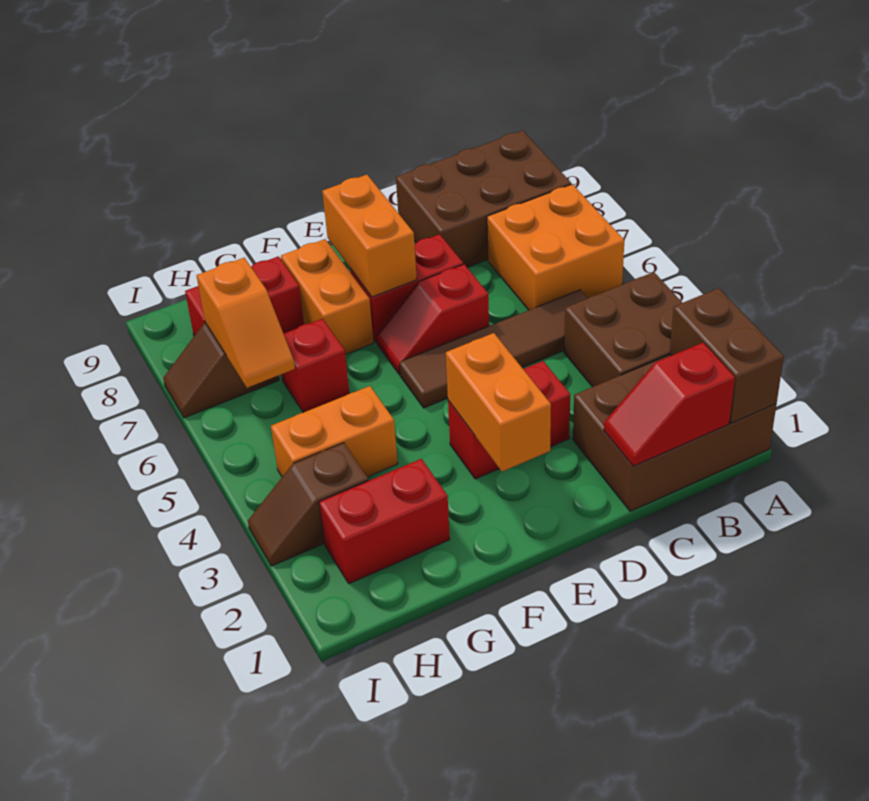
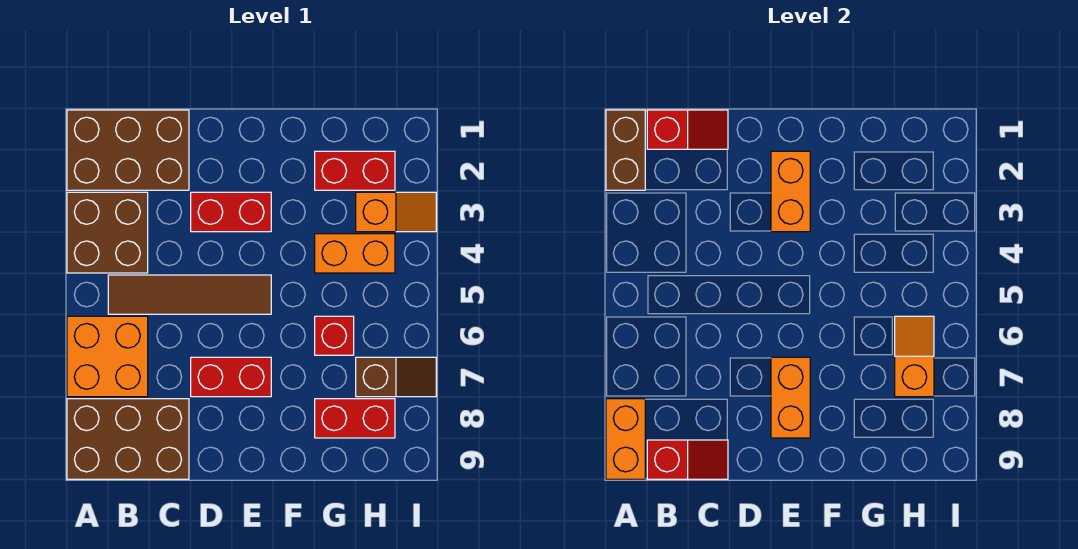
red slope D6:E6 level 1 top D -> red slope B9:C9 level 2 top B
orange brick F7:F8 level 1 -> orange brick A8:A9 level 2
brown slope H3:I3 level 1 top H -> orange slope H3:I3 level 1 top H

